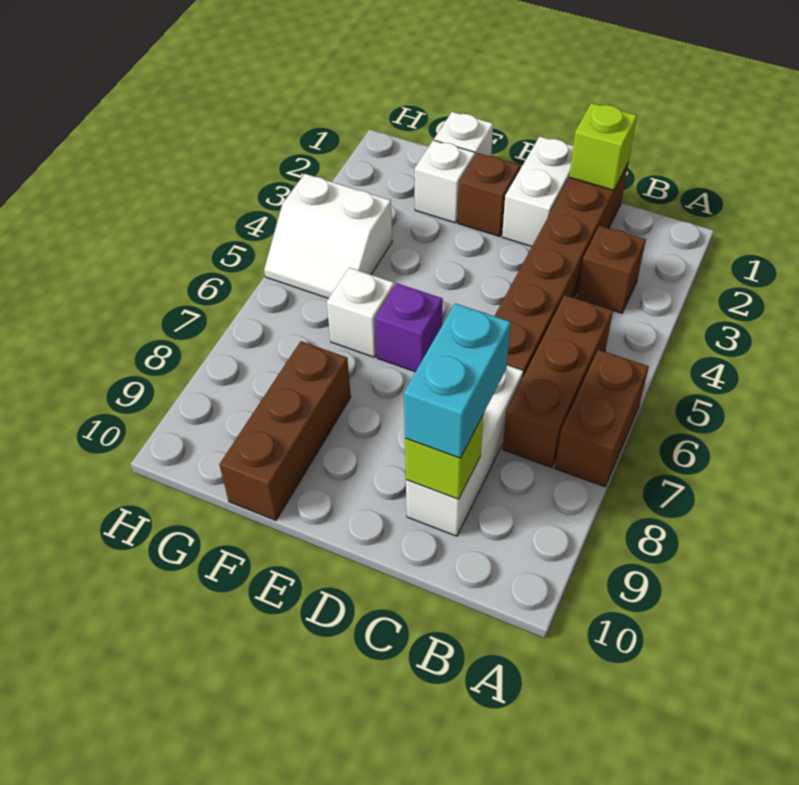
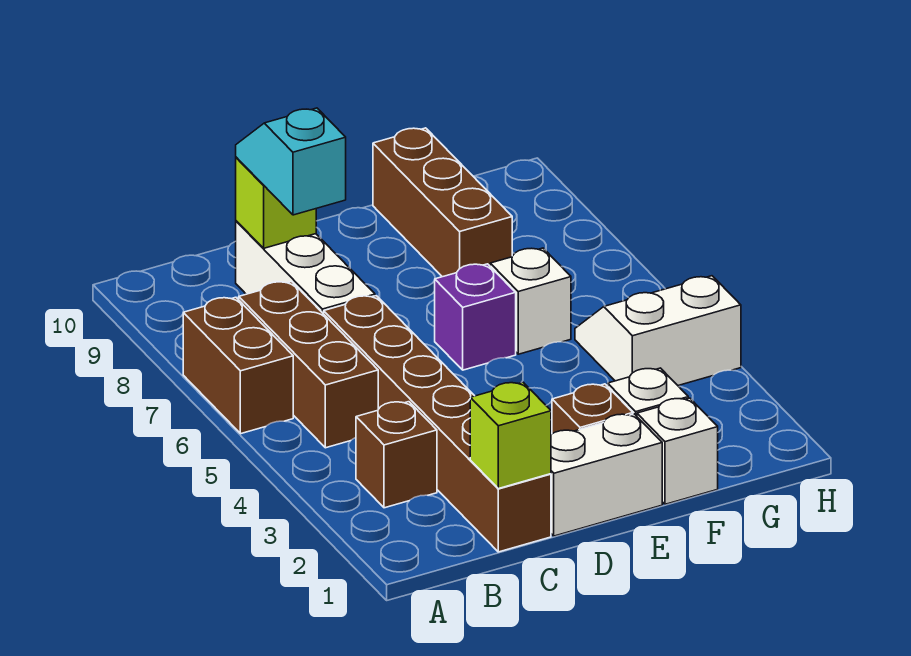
cyan brick C8:C9 level 3 -> cyan slope C8:C9 level 3 top 8
white brick D1:D2 level 1 -> white brick D1:E1 level 1

